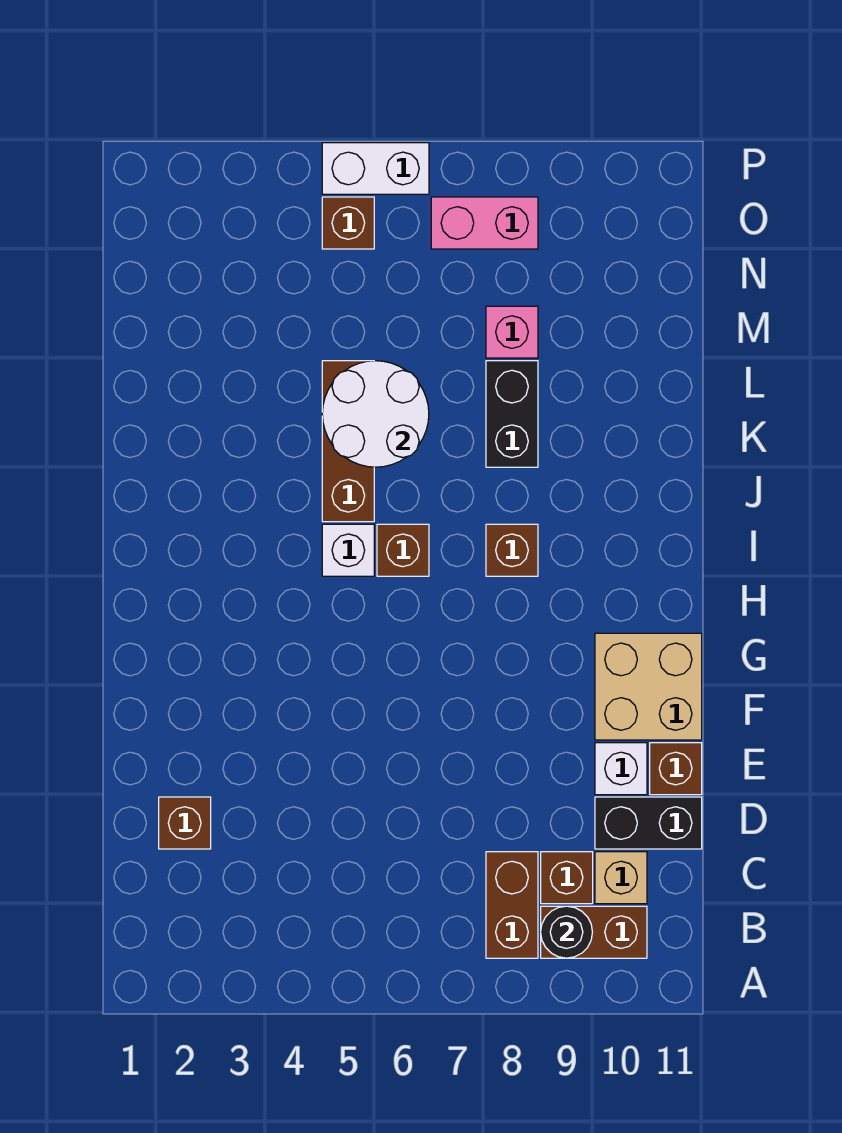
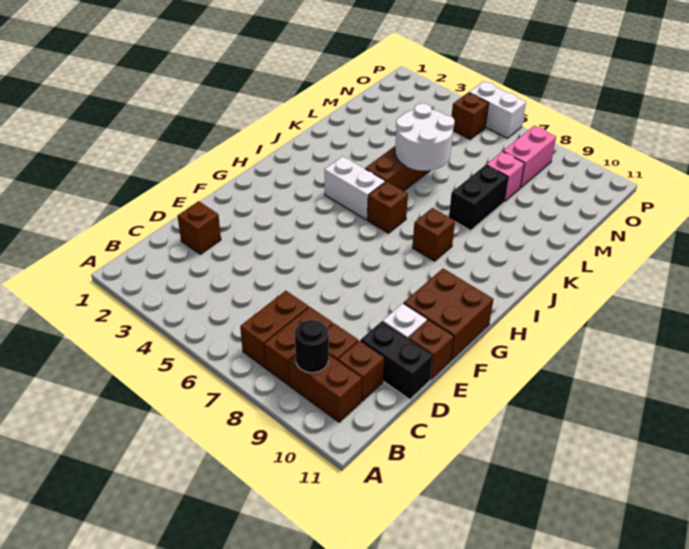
none -> brown brick B7:C7 level 1
tan brick C10 level 1 -> brown brick C10 level 1
tan brick F10:G11 level 1 -> brown brick F10:G11 level 1
white brick I5 level 1 -> white brick I4:I5 level 1
pink brick O7:O8 level 1 -> pink brick N8:O8 level 1

